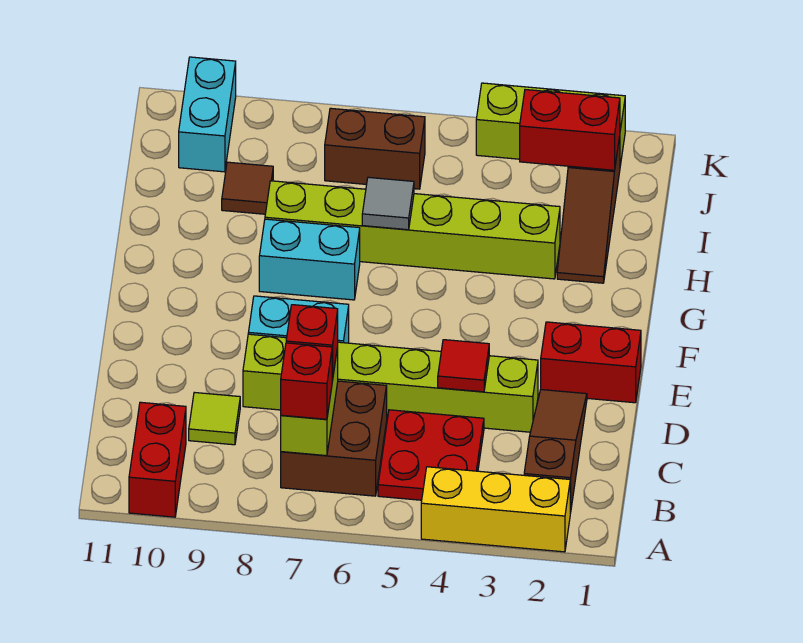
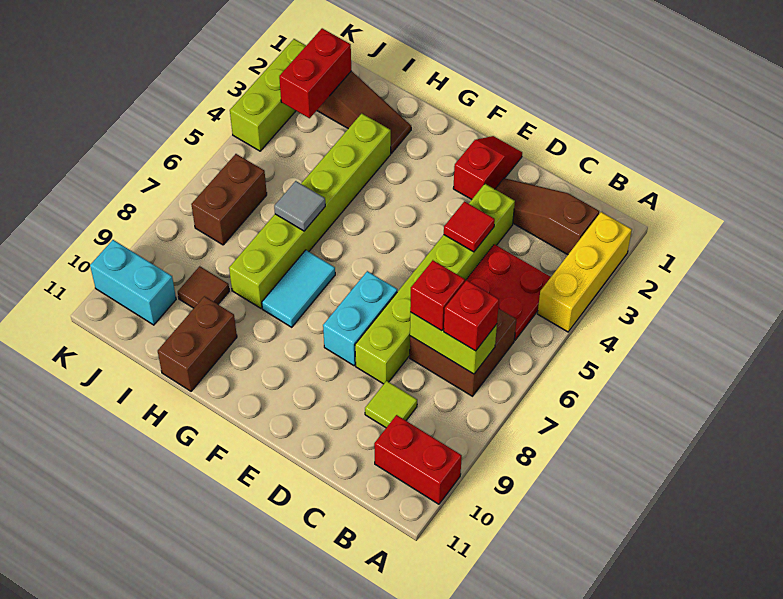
red brick E1:E2 level 1 -> red slope E1:E2 level 1 top 2
cyan brick G7:G8 level 1 -> cyan tile G7:G8 level 1
none -> brown brick H10:H11 level 1

